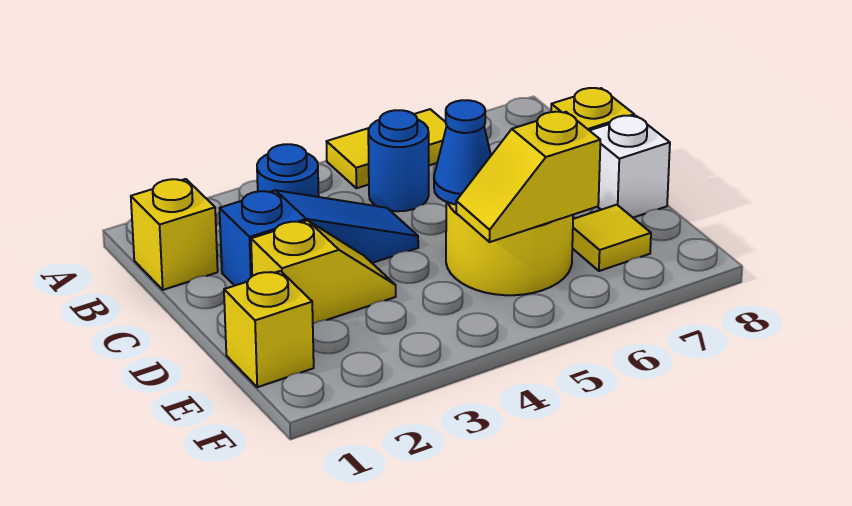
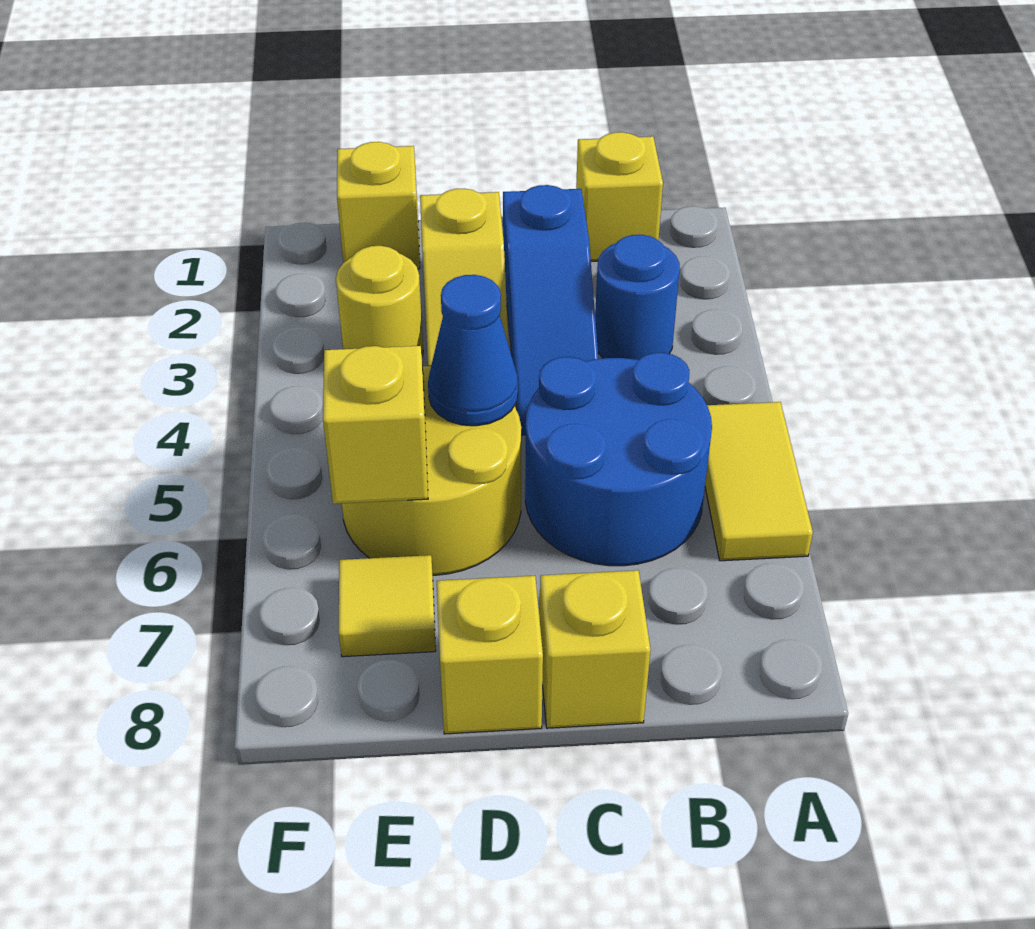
blue round brick B5 level 1 -> blue round brick B5:C6 level 1
white brick D8 level 1 -> yellow brick D8 level 1
none -> yellow round brick E3 level 1

